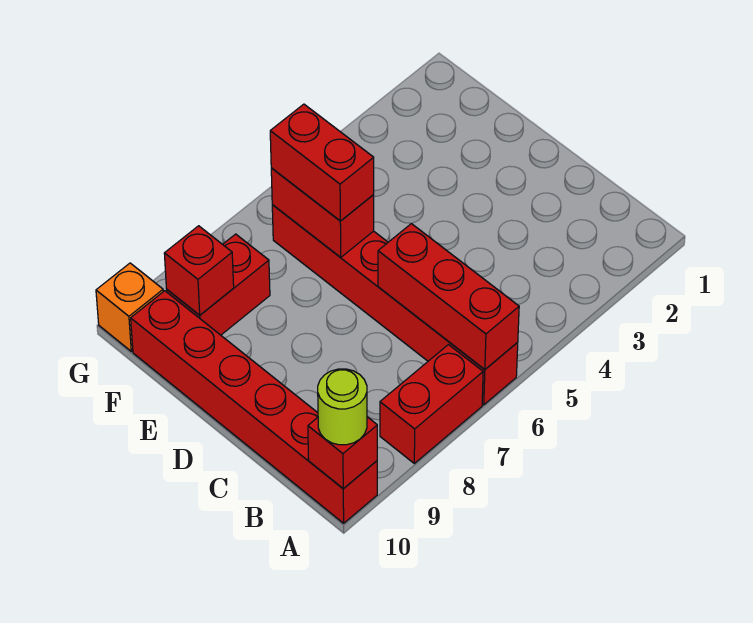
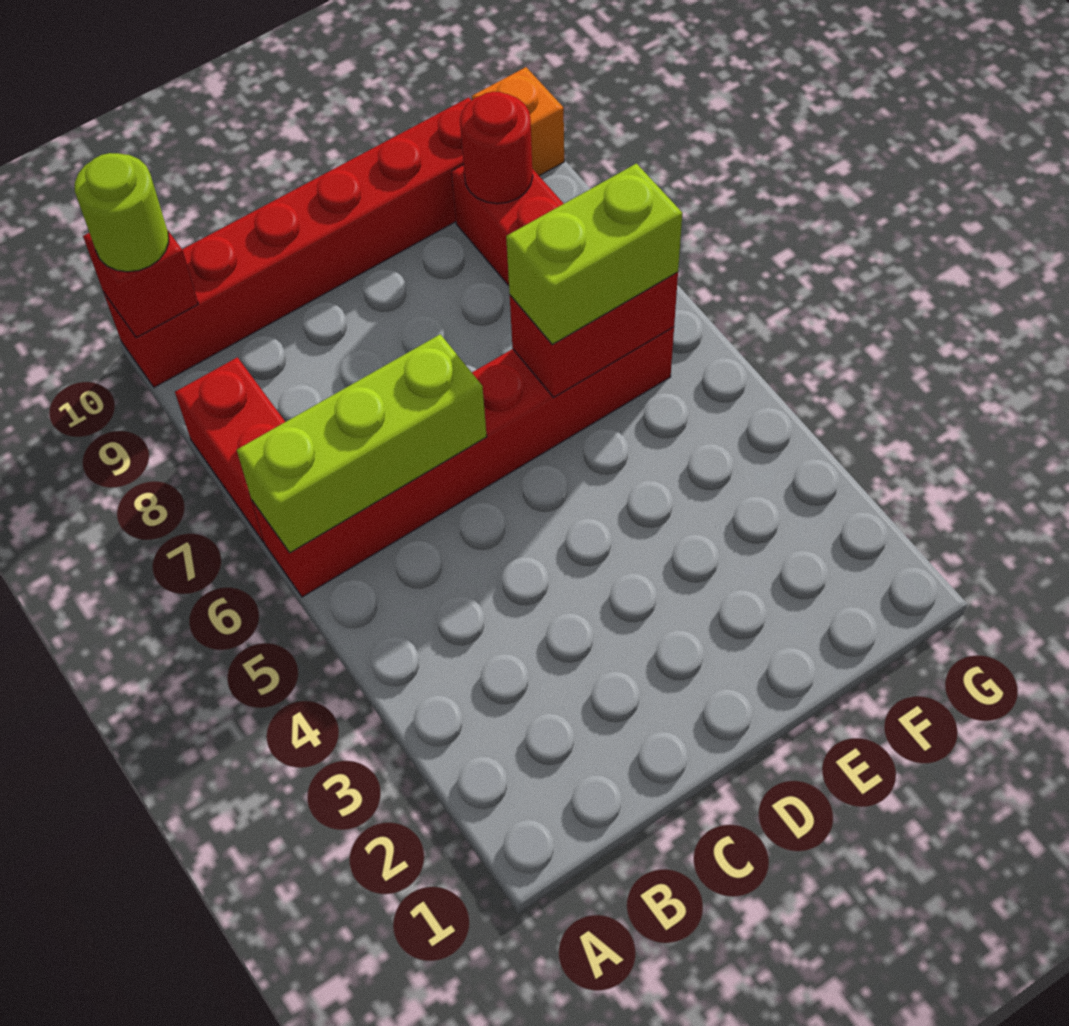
red brick A6:C6 level 2 -> lime brick A6:C6 level 2
red brick E6:F6 level 3 -> lime brick E6:F6 level 3
red brick F9 level 2 -> red round brick F9 level 2

